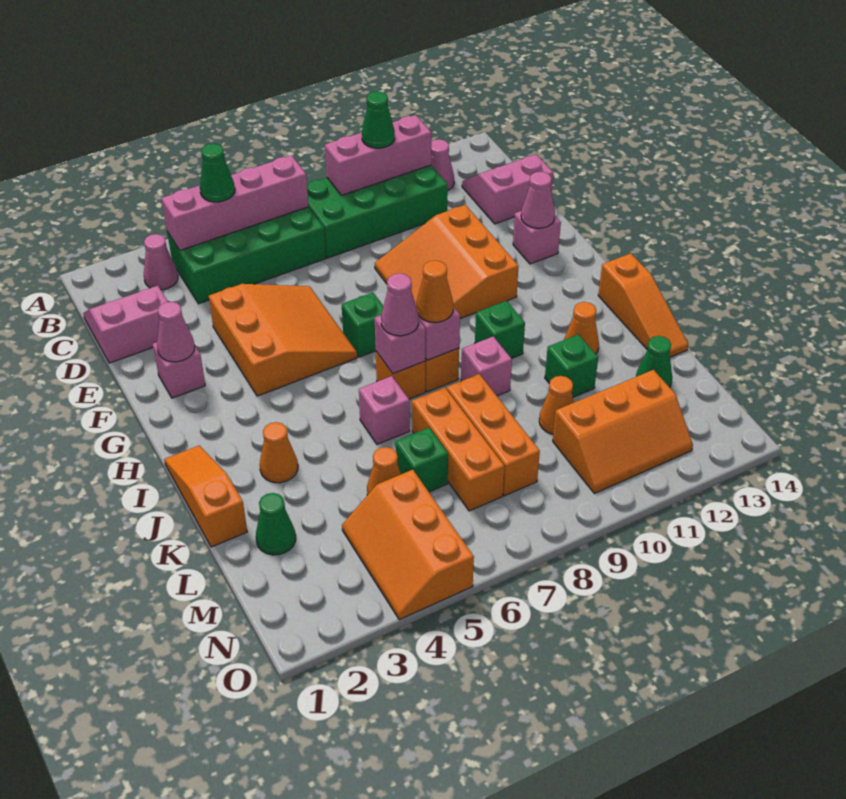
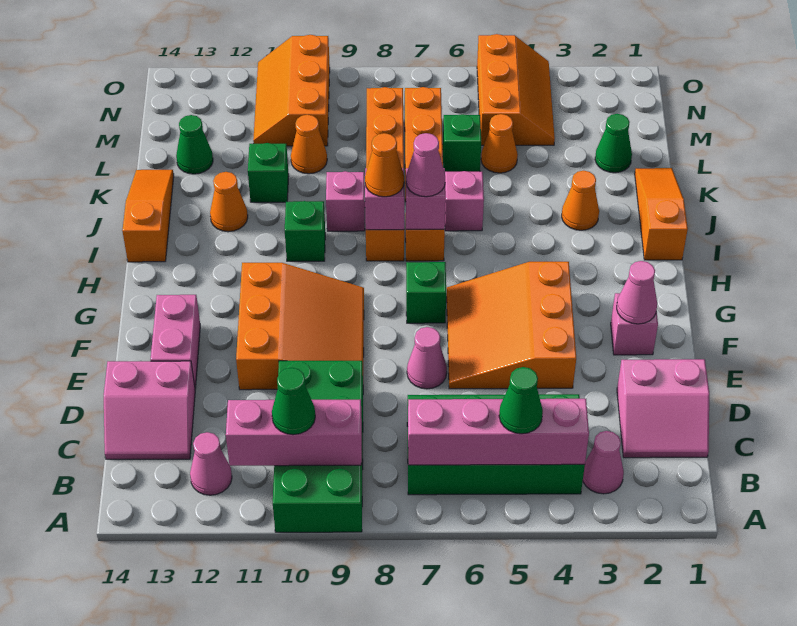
green brick B8:C11 level 1 -> green brick A9:D10 level 1
pink brick F13 level 1 -> pink brick E13:F13 level 1
pink cone F13 level 2 -> pink cone E7 level 1
orange slope I1:K1 level 1 top K -> orange slope I1:K1 level 1 top I
orange slope M10:N12 level 1 top M -> orange slope M10:O11 level 1 top 10

